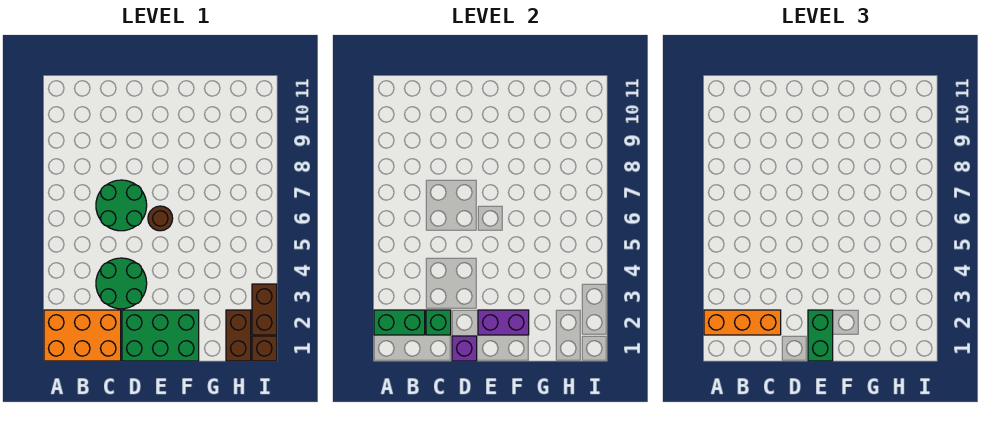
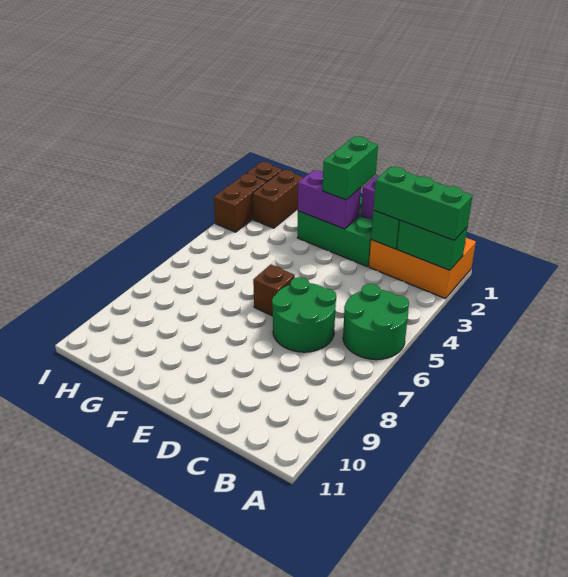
orange brick A2:C2 level 3 -> green brick A2:C2 level 3
green round brick C3:D4 level 1 -> green round brick A5:B6 level 1
brown round brick E6 level 1 -> brown brick E6 level 1

